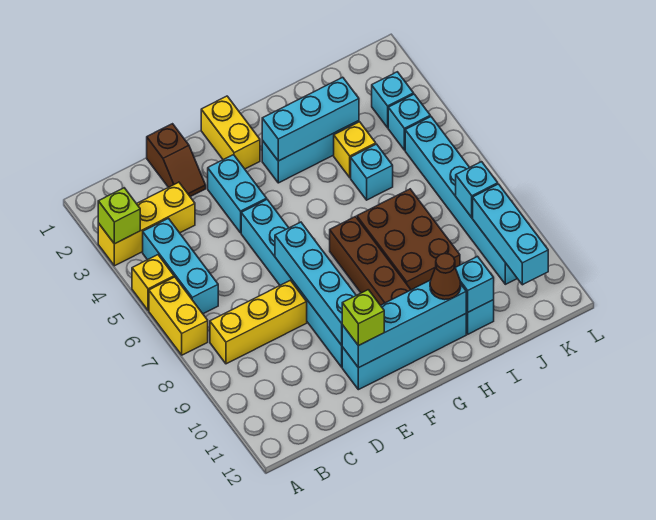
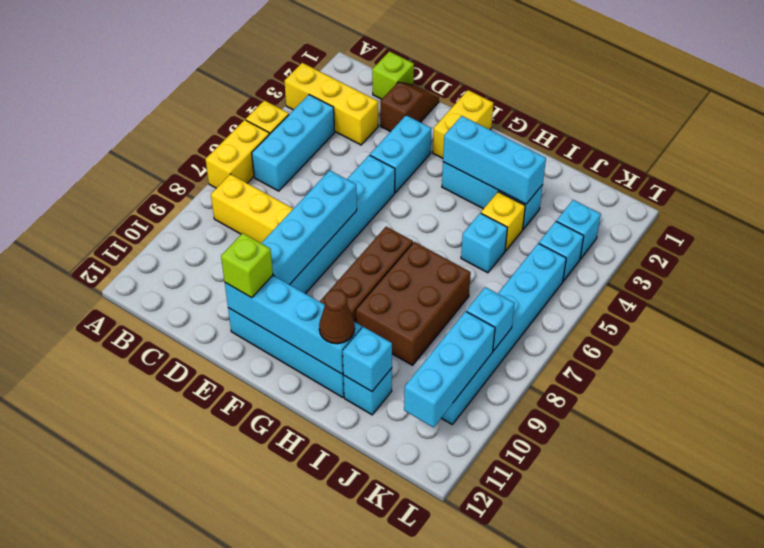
lime brick A3 level 2 -> lime brick C1 level 1
brown slope D1:D2 level 1 top 1 -> brown slope D1:D2 level 1 top 2

